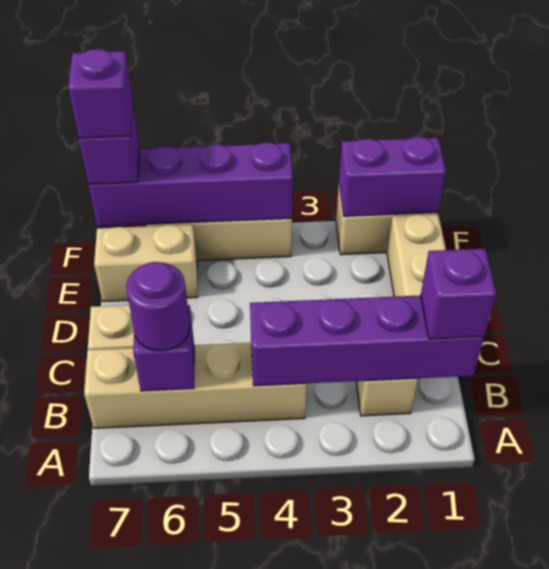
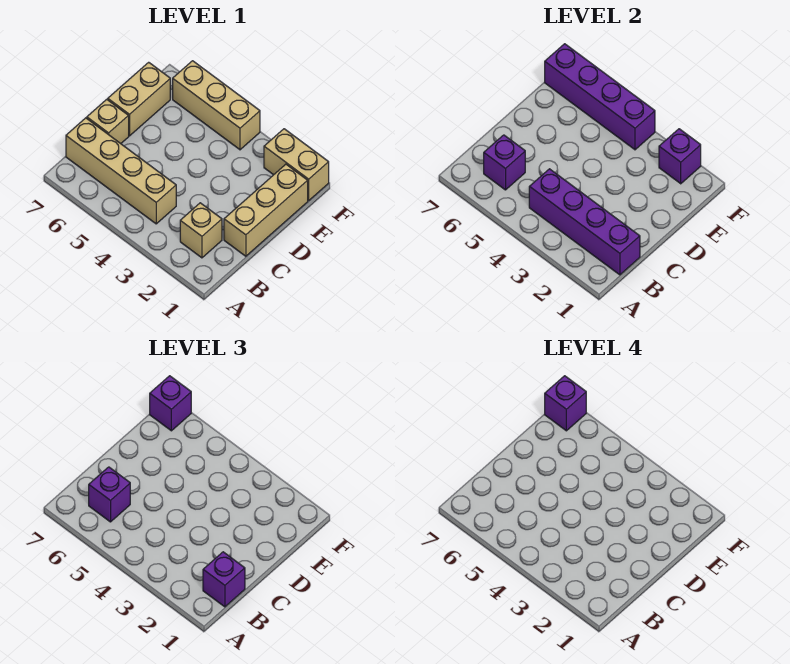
purple round brick B6 level 3 -> purple brick B6 level 3
tan brick E6:E7 level 1 -> tan brick D7:E7 level 1
purple brick F1:F2 level 2 -> purple brick F2 level 2

